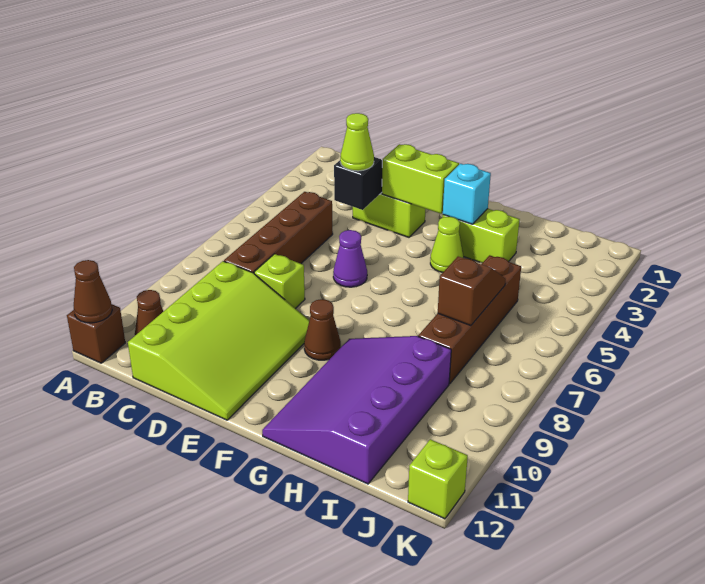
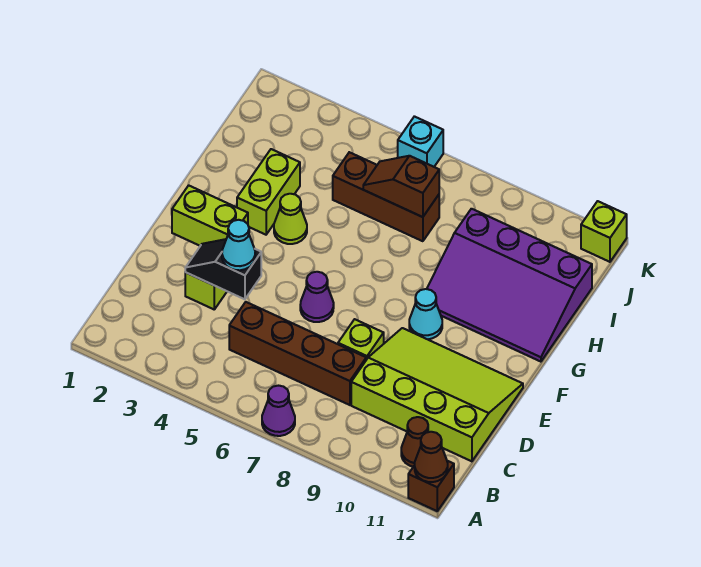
none -> purple cone A7 level 1
lime cone D4 level 3 -> cyan cone D4 level 3
lime brick E3:F3 level 2 -> lime brick E2:E3 level 2
brown cone F9 level 1 -> cyan cone F9 level 1
cyan brick G3 level 2 -> cyan brick K6 level 1
brown brick I5:I8 level 1 -> brown brick I5:I7 level 1

